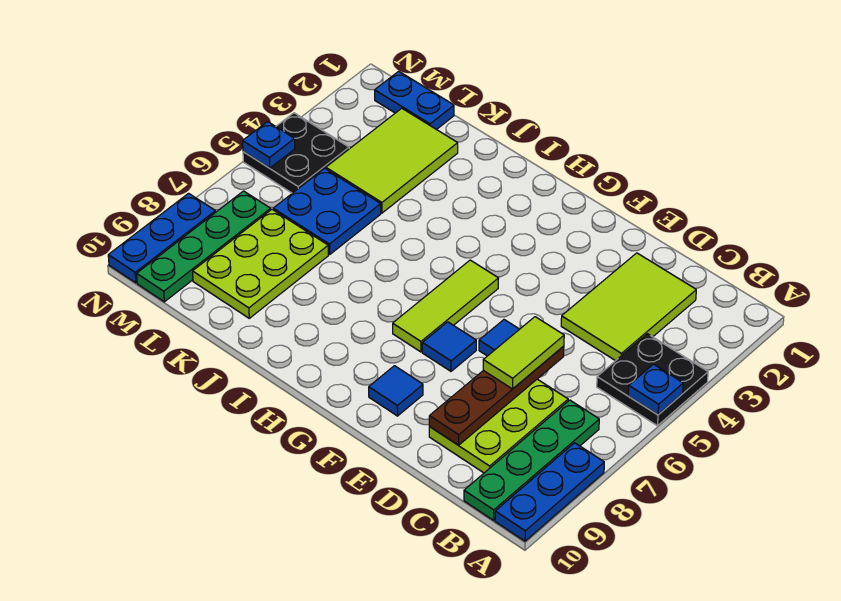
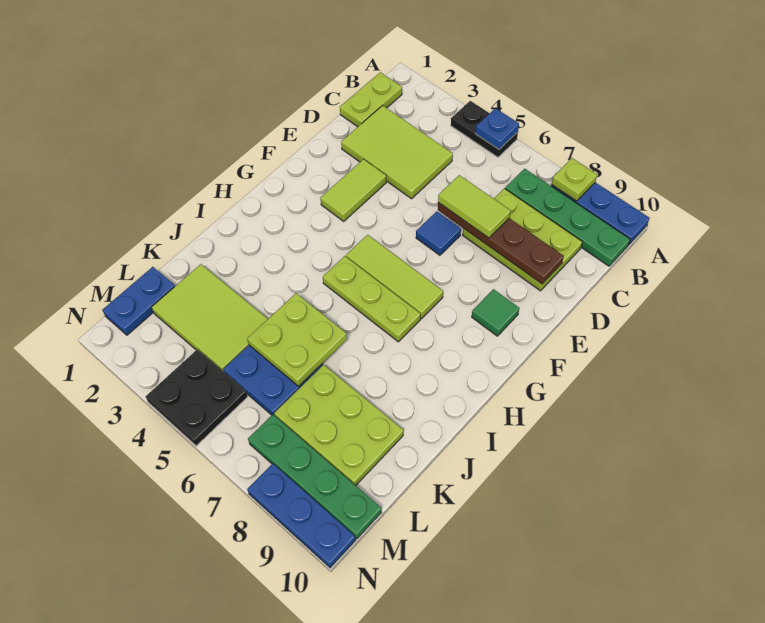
black plate A4:B5 level 1 -> black plate A4:A5 level 1
none -> lime plate A8 level 2
none -> lime plate B1:C1 level 1
none -> lime tile E3:F3 level 1
blue tile F7 level 1 -> none
blue tile F9 level 1 -> green tile F9 level 1
none -> lime plate H5:H7 level 1
none -> lime plate J5:K6 level 2
blue plate N5 level 2 -> none

